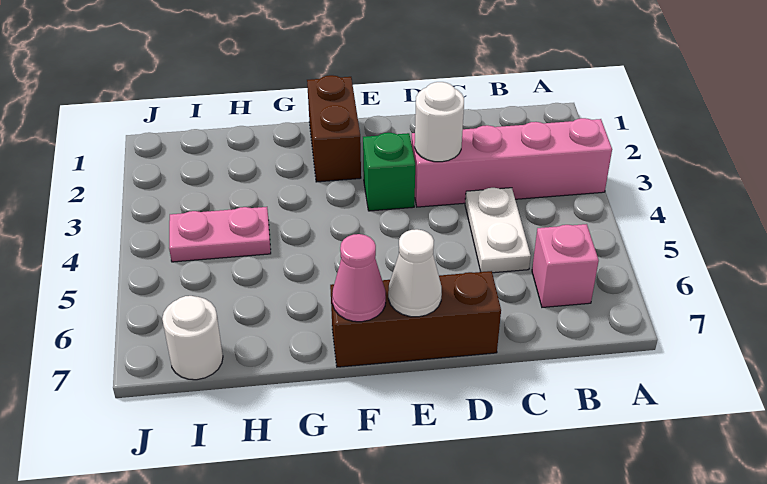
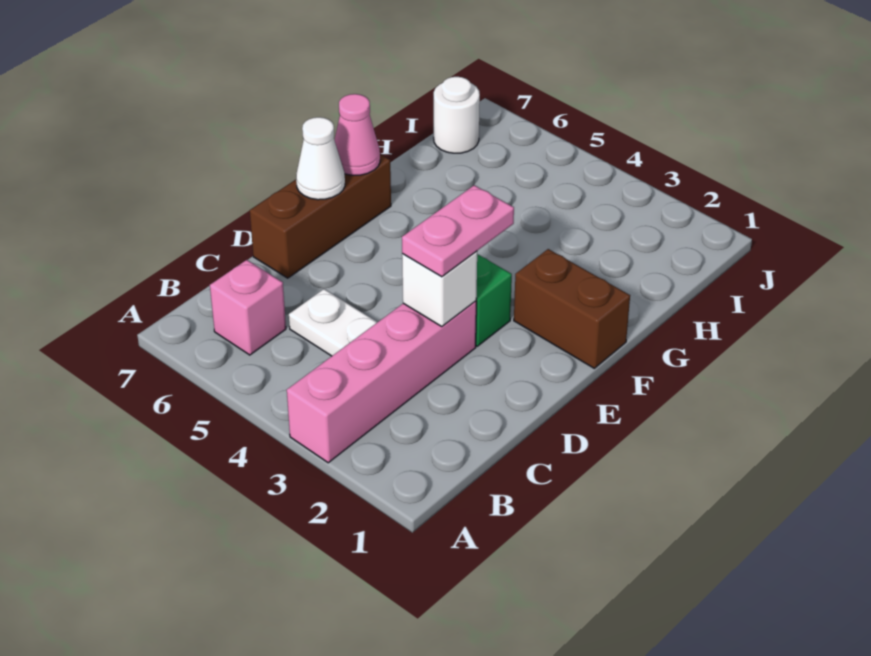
white round brick D3 level 2 -> white brick D3 level 2
pink plate H4:I4 level 1 -> pink plate D3:E3 level 3

